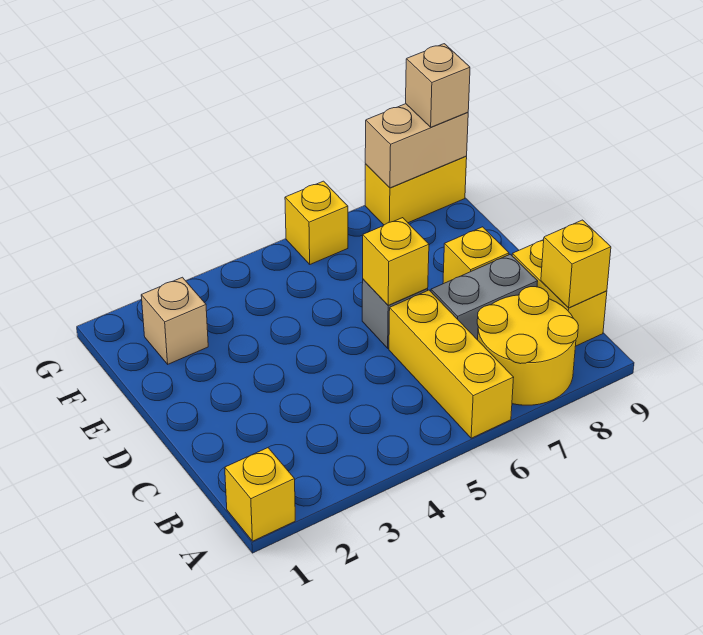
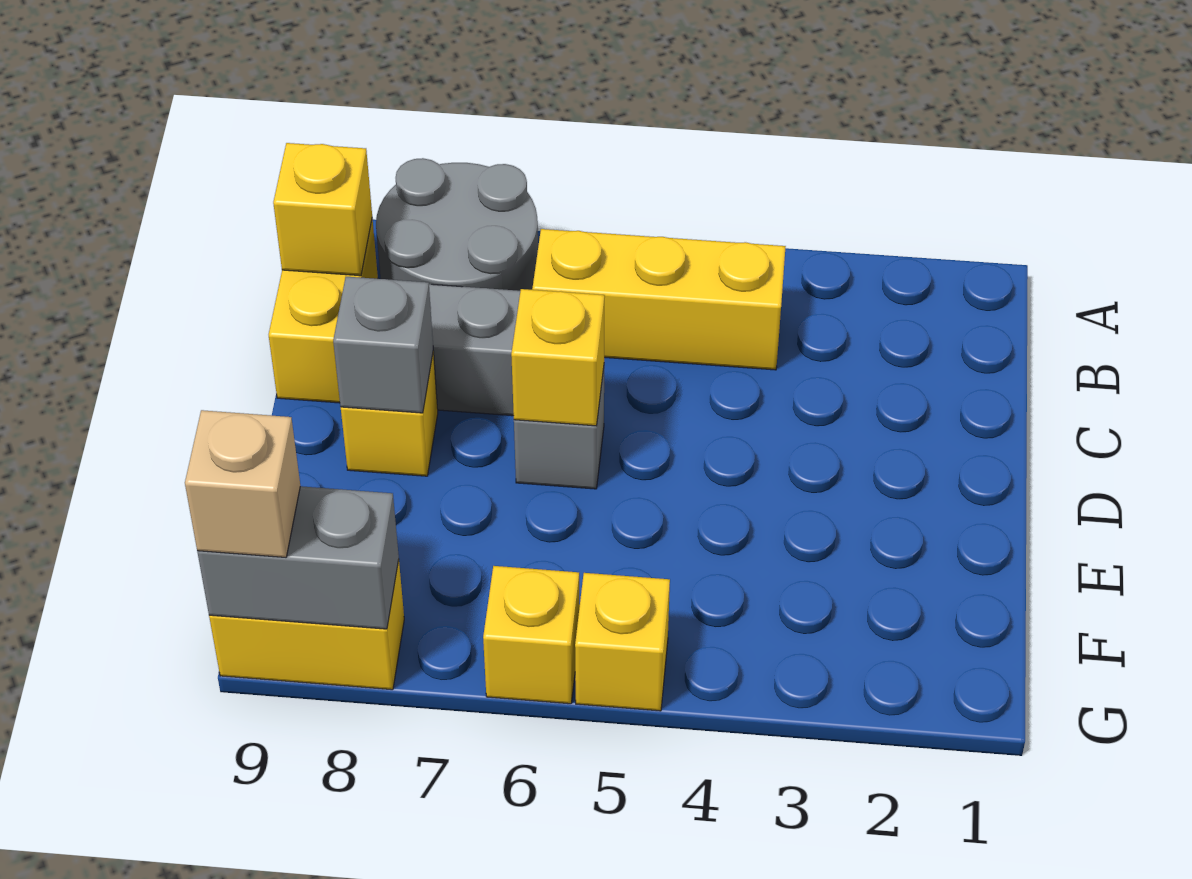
yellow brick A1 level 1 -> yellow brick G5 level 1
yellow brick A6:C6 level 1 -> yellow brick B4:B6 level 1
yellow round brick A7:B8 level 1 -> grey round brick A7:B8 level 1
none -> grey brick D8 level 2
tan brick F2 level 1 -> none
tan brick G8:G9 level 2 -> grey brick G8:G9 level 2

